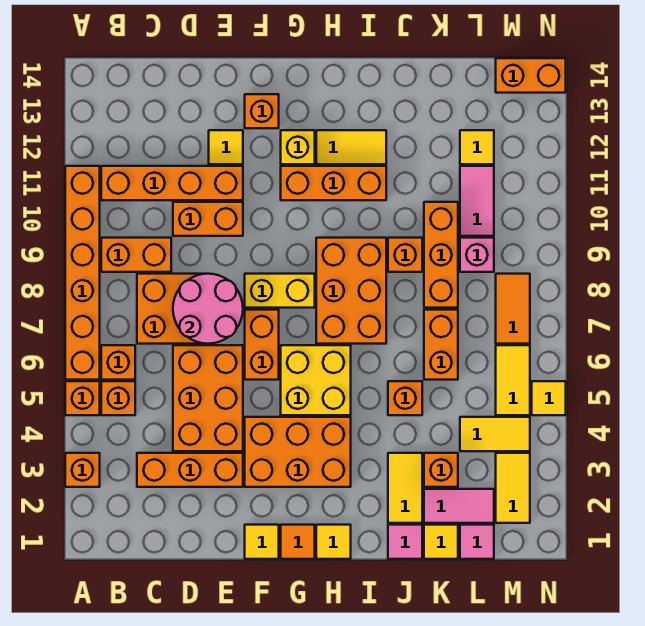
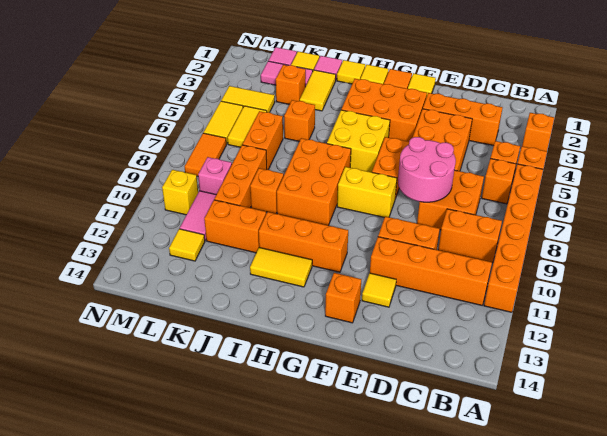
yellow brick G12 level 1 -> yellow brick M10 level 1
yellow tile M2:M3 level 1 -> yellow tile L5:L6 level 1
orange brick M14:N14 level 1 -> orange brick J11:K11 level 1
yellow tile N5 level 1 -> yellow tile I1 level 1

